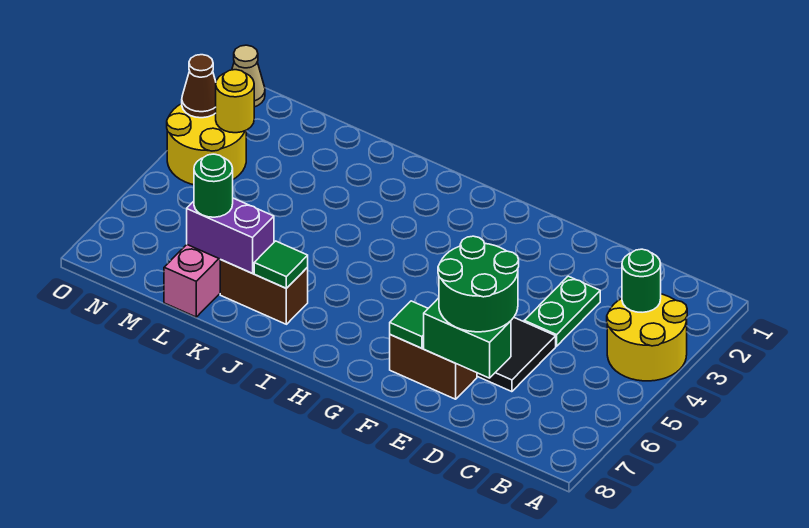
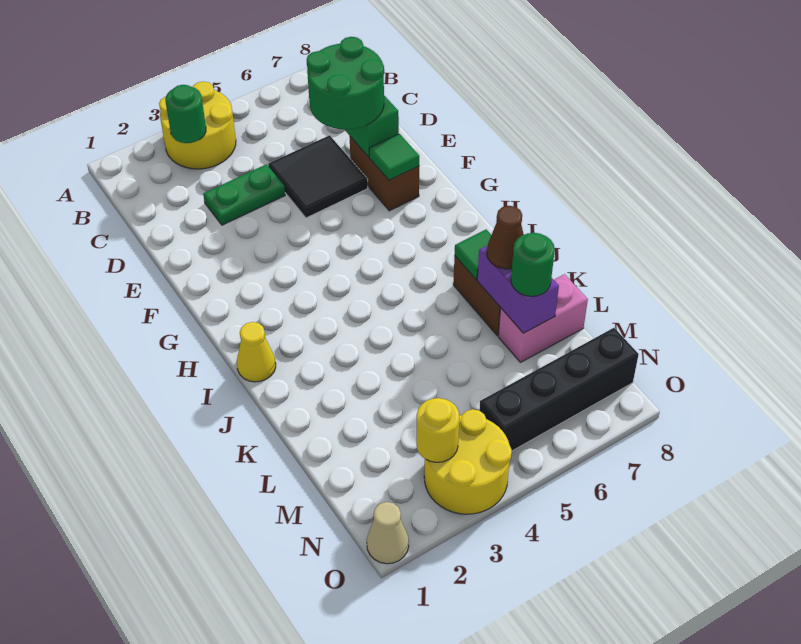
none -> yellow cone I1 level 1
none -> black brick N5:N8 level 1
brown cone O3 level 2 -> brown cone K7 level 3

